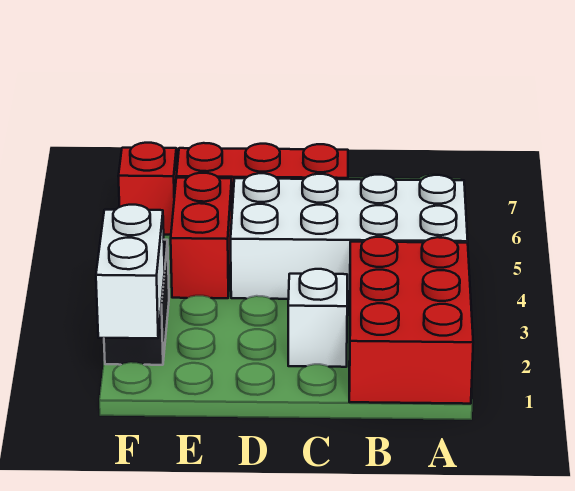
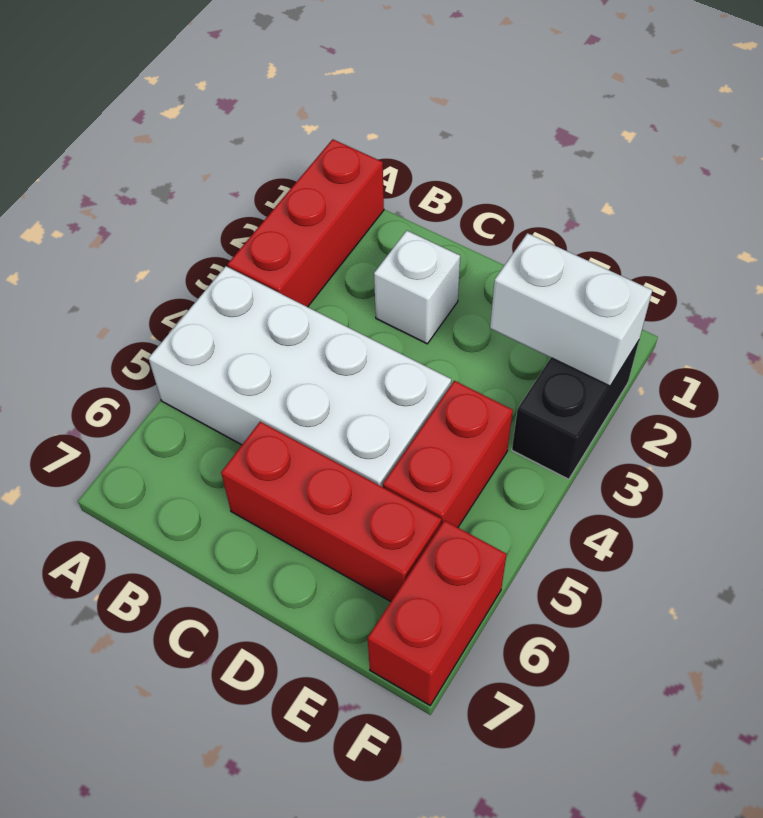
red brick A1:B3 level 1 -> red brick A1:A3 level 1
white brick F1:F2 level 2 -> white brick E2:F2 level 2
red brick F6 level 1 -> red brick F6:F7 level 1

